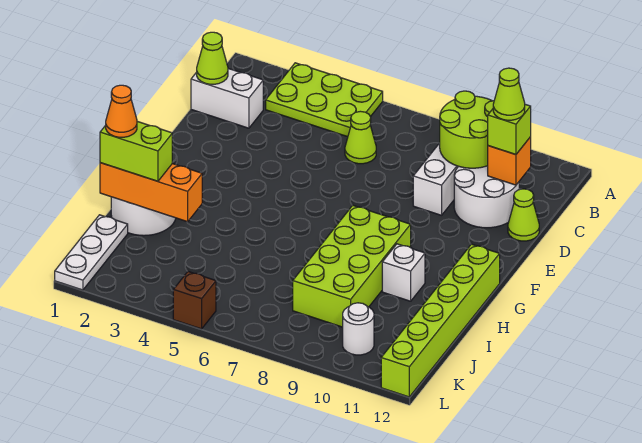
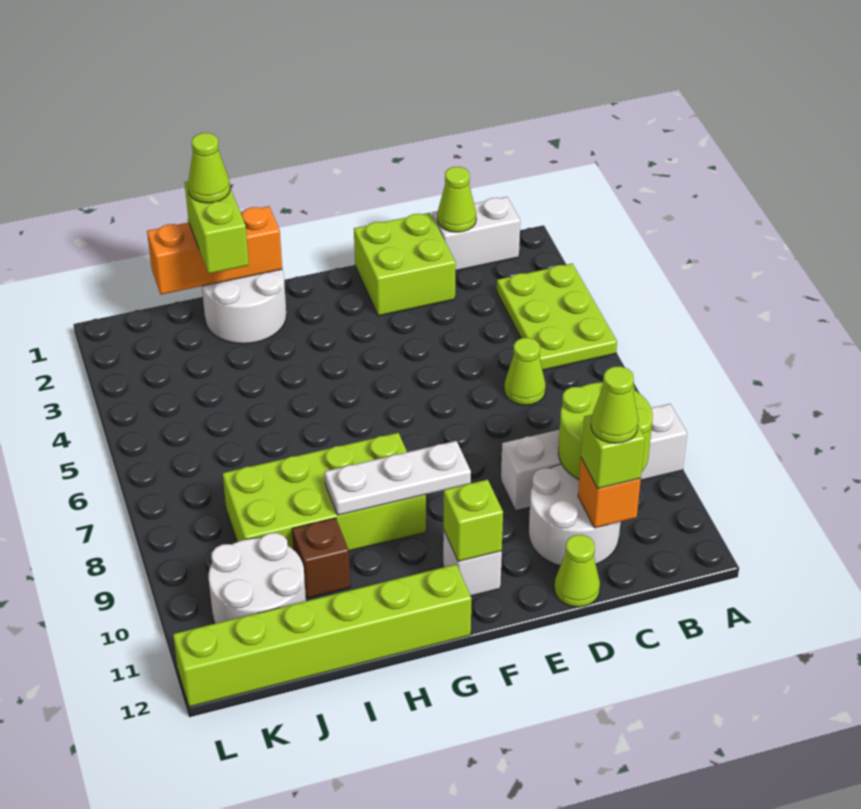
white brick C1:C2 level 1 -> white brick B1:C1 level 1
none -> lime brick D1:E2 level 1
none -> lime brick F11 level 2
white brick H10 level 1 -> white brick F11 level 1
orange brick I1:I3 level 2 -> orange brick H1:J1 level 2
orange cone I1 level 4 -> lime cone I1 level 4
white plate J1:L1 level 1 -> white plate F9:H9 level 2
white round brick K10 level 1 -> white round brick J10:K11 level 1
brown brick L5 level 1 -> brown brick I10 level 1

